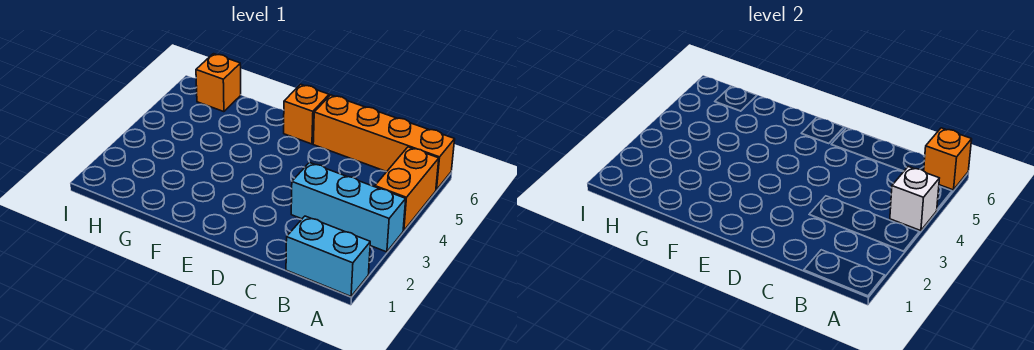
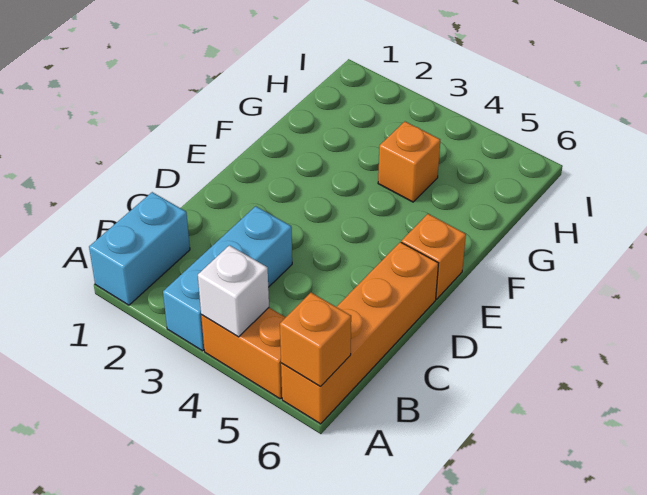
orange brick H6 level 1 -> orange brick G4 level 1

